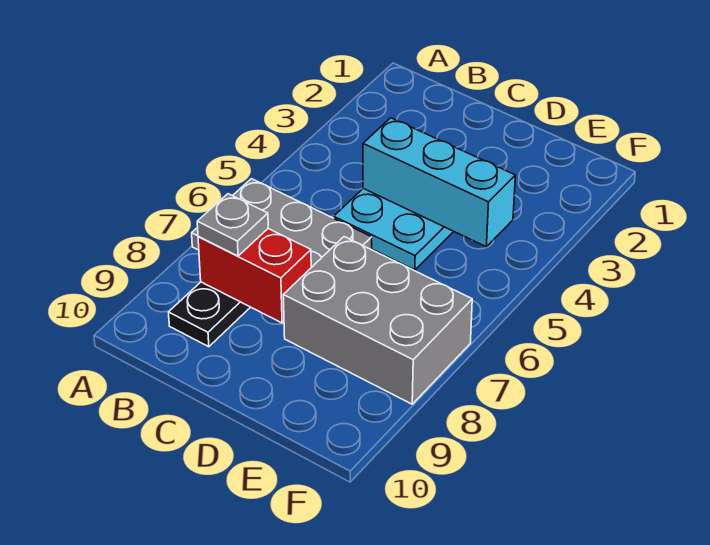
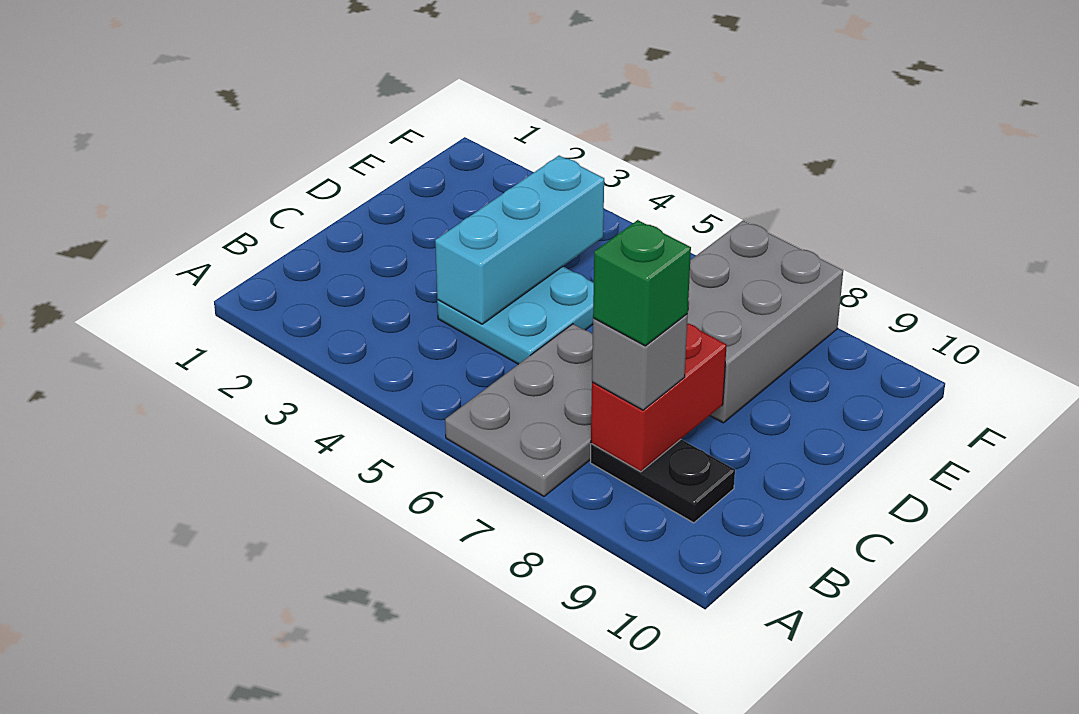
grey plate B8 level 3 -> grey brick B8 level 3
none -> green brick B8 level 4

